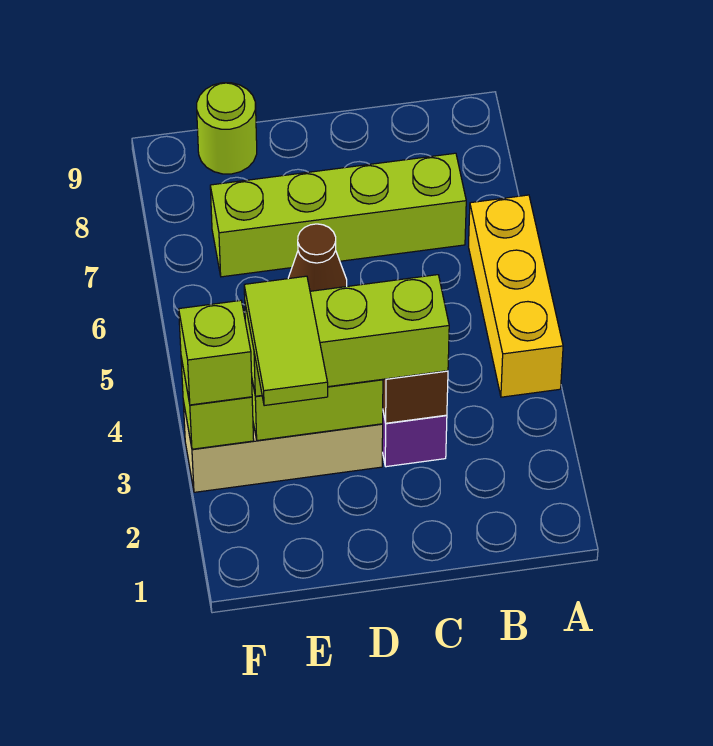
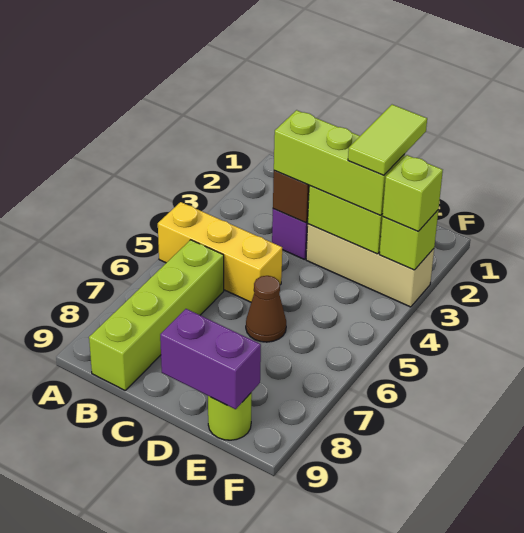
yellow brick A4:A6 level 1 -> yellow brick A5:C5 level 1
lime brick B7:E7 level 1 -> lime brick B6:B9 level 1
none -> purple brick D9:E9 level 2

